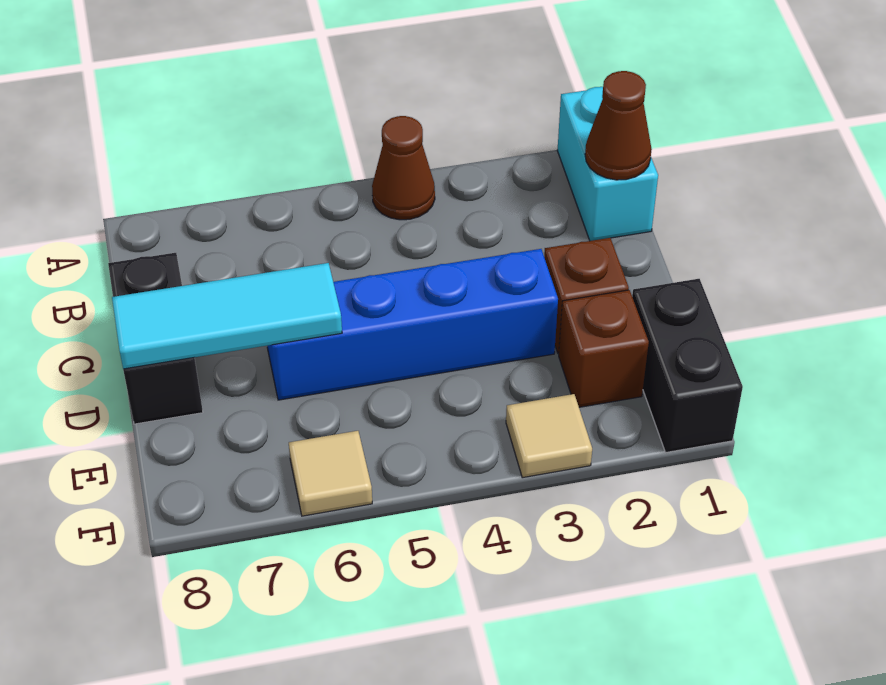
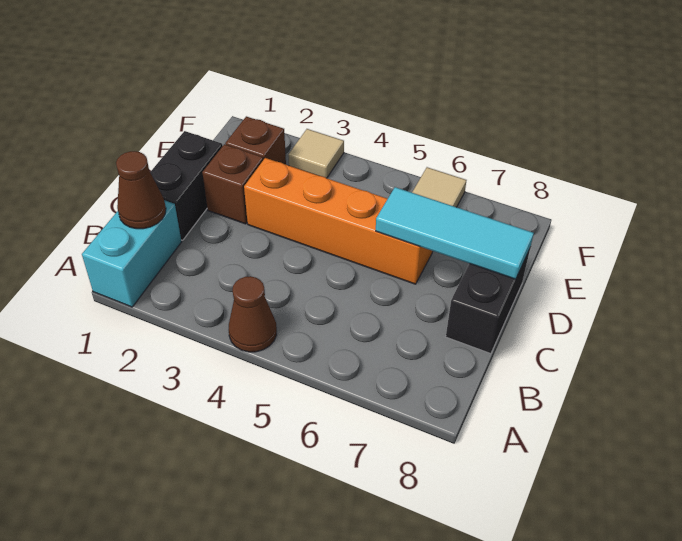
blue brick D3:D6 level 1 -> orange brick D3:D6 level 1
black brick E1:F1 level 1 -> black brick C1:D1 level 1

